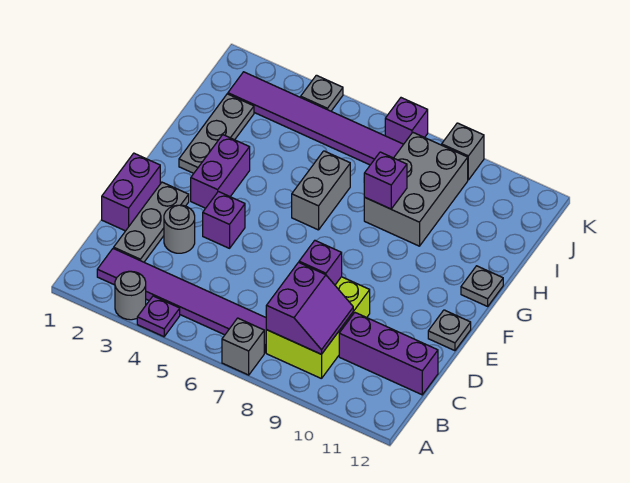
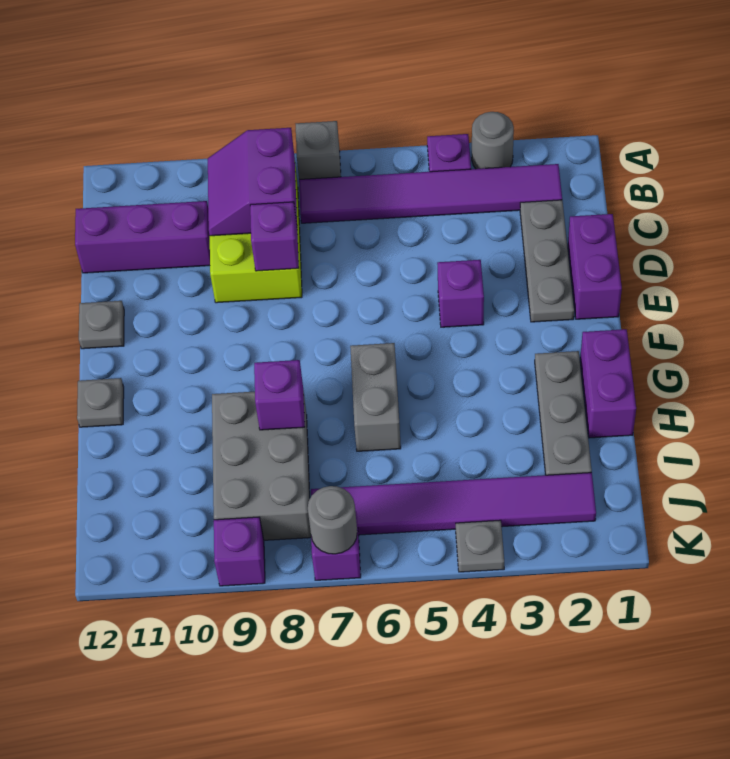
grey round brick D3 level 1 -> grey round brick K7 level 2
purple brick F3:G3 level 1 -> purple brick G1:H1 level 1
grey brick K9 level 1 -> purple brick K9 level 1

